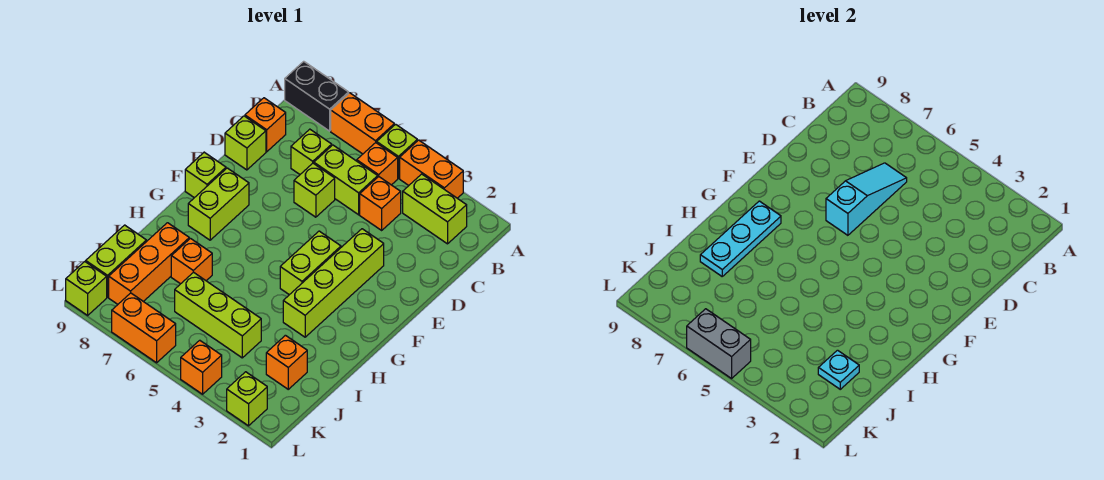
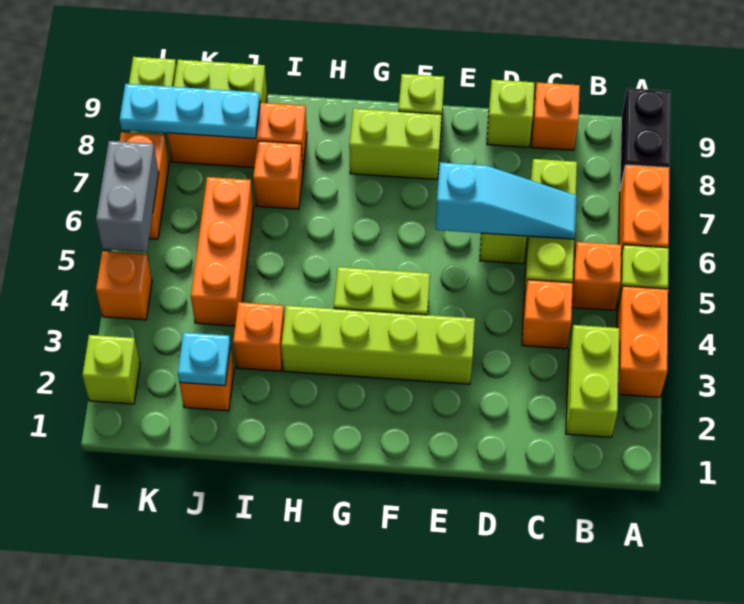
cyan plate G8:I8 level 2 -> cyan plate J8:L8 level 2
none -> orange brick I3 level 1
lime brick J4:J6 level 1 -> orange brick J4:J6 level 1

